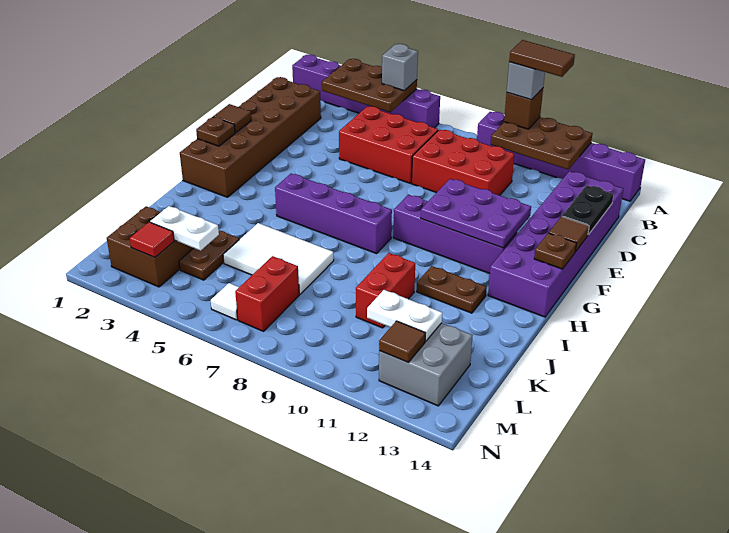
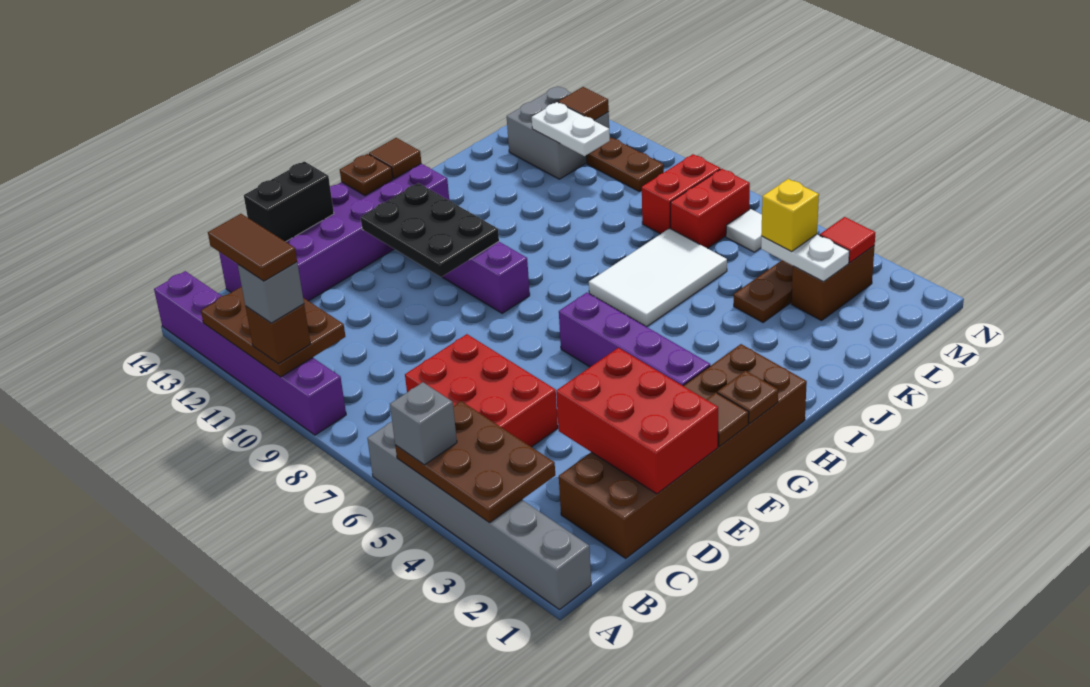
purple brick A1:A6 level 1 -> grey brick A1:A6 level 1
red brick C8:D10 level 1 -> red brick D1:E3 level 2
black plate D14:E14 level 2 -> black brick D14:E14 level 2
purple plate F10:G12 level 2 -> black plate F10:G12 level 2
brown tile F14 level 2 -> brown tile H14 level 2
purple brick H5:H8 level 1 -> purple brick G3:G6 level 1
brown plate I11:I12 level 1 -> brown plate M10:M11 level 1
white tile J5:K7 level 1 -> white tile I6:K7 level 1
red brick J10:K10 level 1 -> red brick L8:M8 level 1
brown brick L2:M3 level 1 -> brown brick L3:M3 level 1
none -> yellow brick L4 level 3

